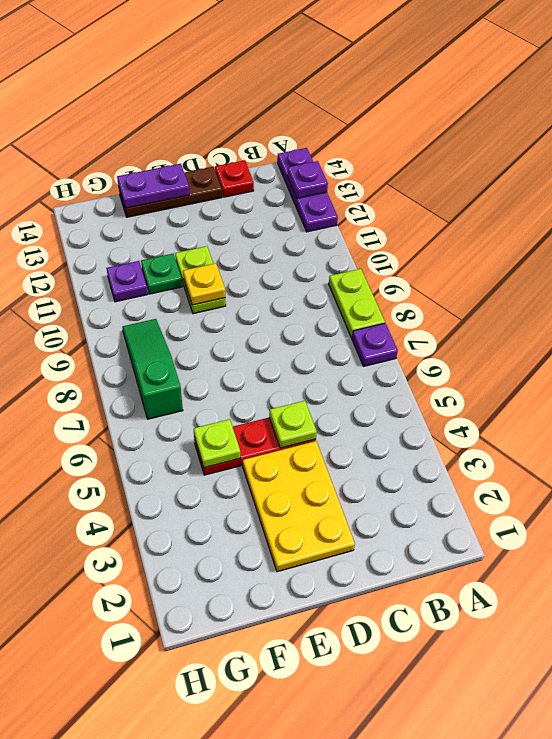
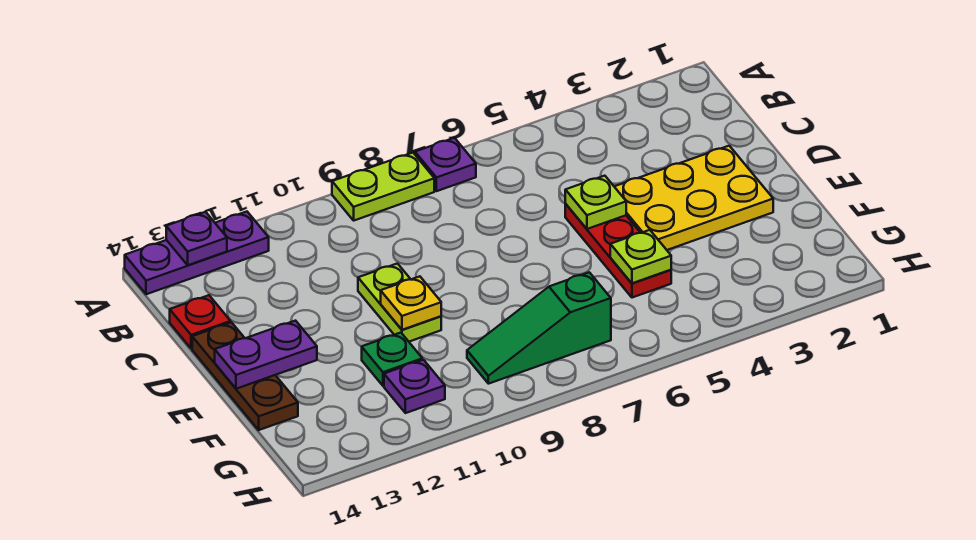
lime plate E10:E11 level 1 -> lime plate D10:E10 level 1
purple plate E14:F14 level 2 -> purple plate E13:E14 level 2

